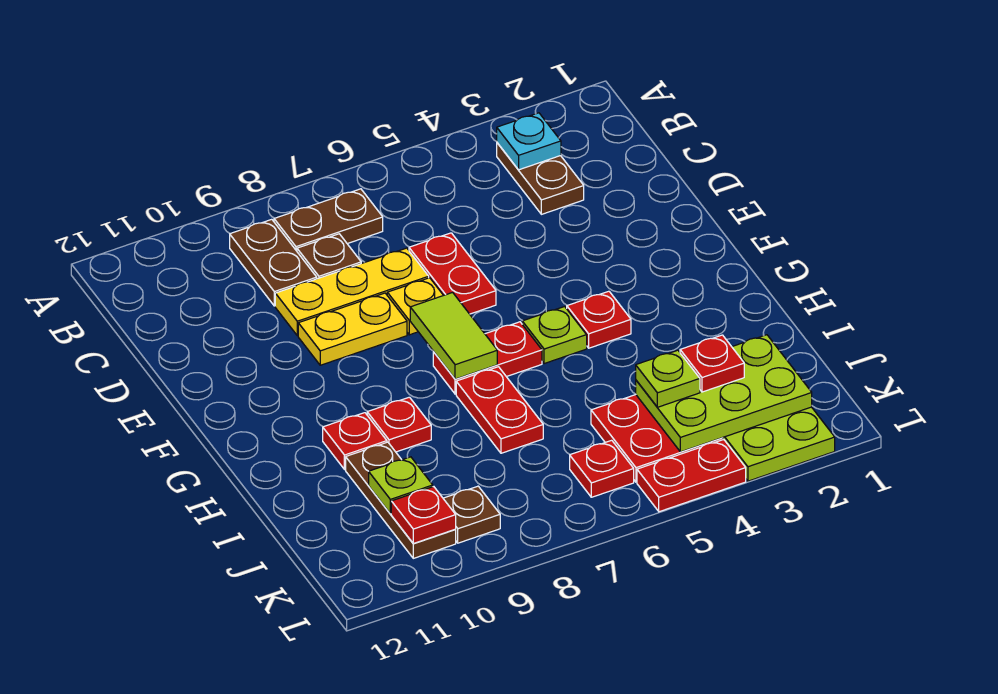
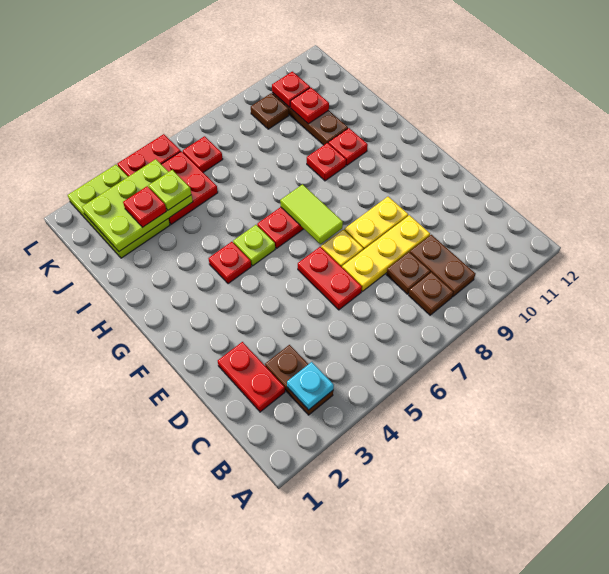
brown plate B7:B8 level 1 -> brown plate B8 level 1
red plate H7:I7 level 1 -> red plate C2:D2 level 1
lime plate J10 level 2 -> red plate J10 level 2

